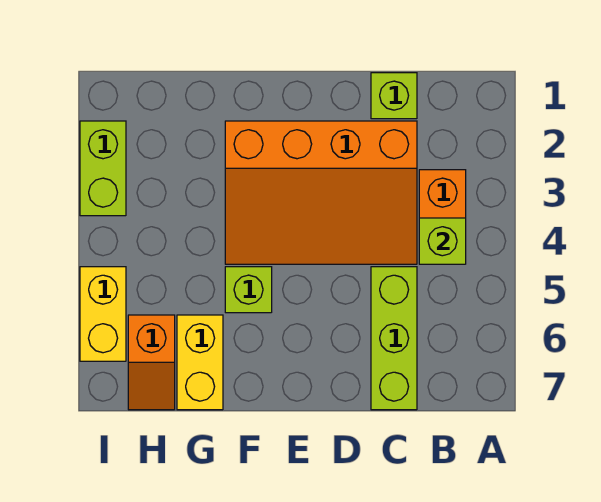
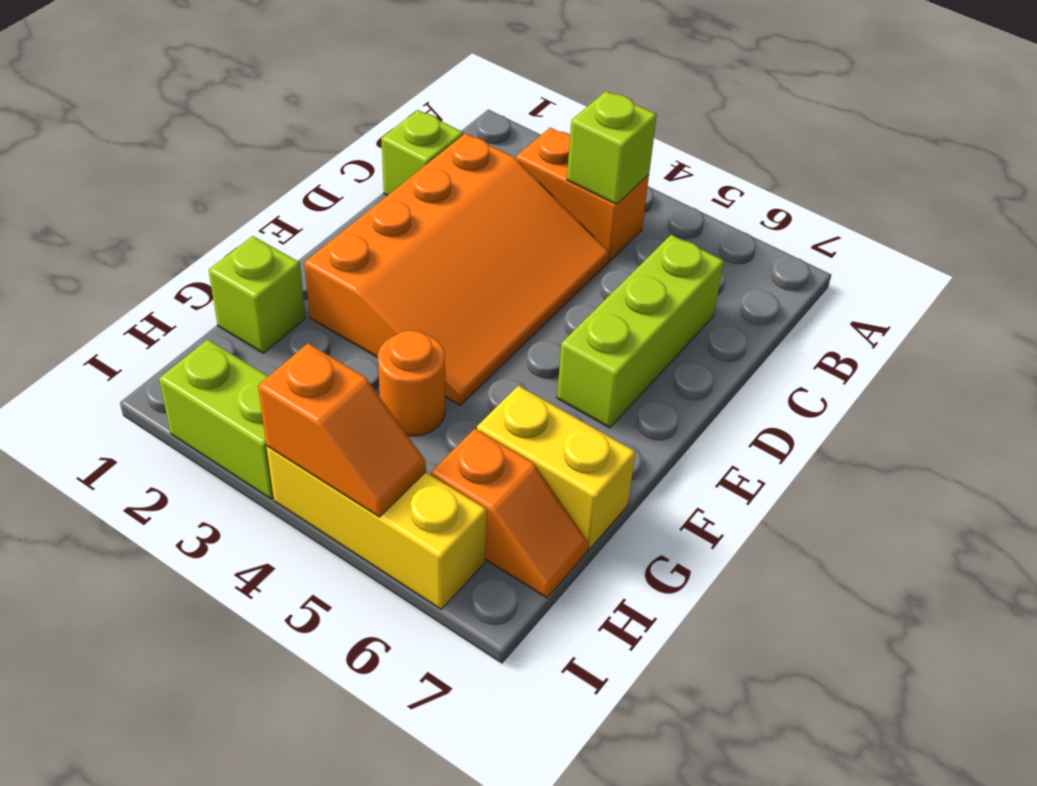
lime brick C5:C7 level 1 -> lime brick C6:E6 level 1
lime brick F5 level 1 -> lime brick G1 level 1
none -> orange round brick G4 level 1
none -> orange slope I4:I5 level 2 top 4
yellow brick I5:I6 level 1 -> yellow brick I4:I6 level 1

